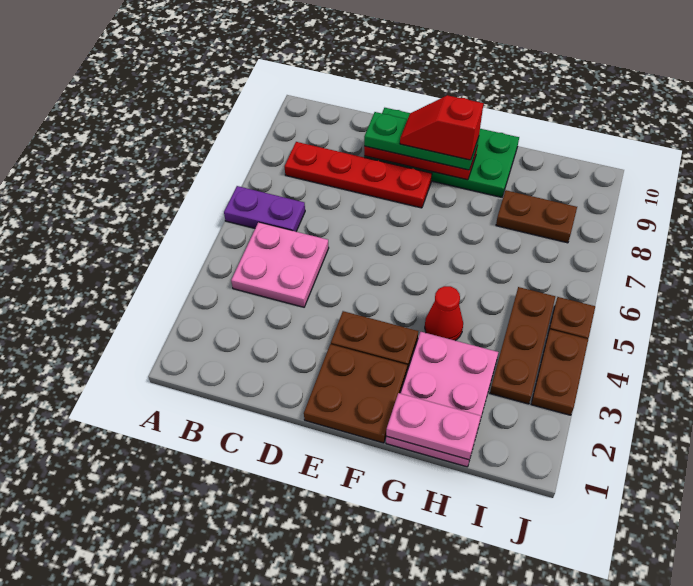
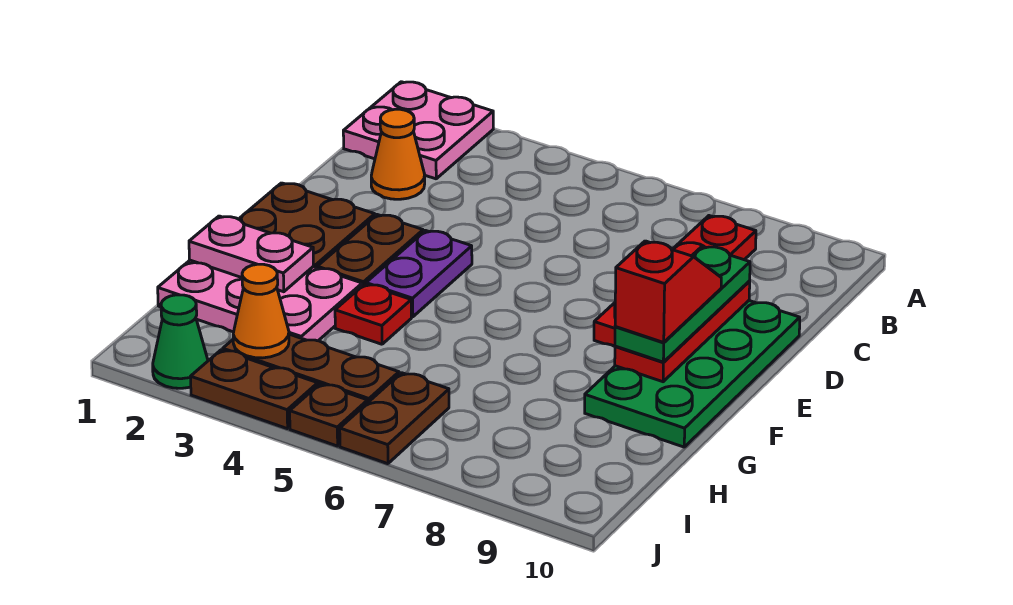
purple plate A6:B6 level 1 -> purple plate E4:F4 level 1
pink plate B4:C5 level 1 -> pink plate A1:B2 level 1
none -> orange cone C2 level 1
pink plate G1:H1 level 2 -> pink plate G1:G2 level 2
red cone G4 level 1 -> red plate G4 level 1
brown plate H8:I8 level 1 -> brown plate I6:J6 level 1
none -> orange cone I3 level 2
none -> green cone J2 level 1

